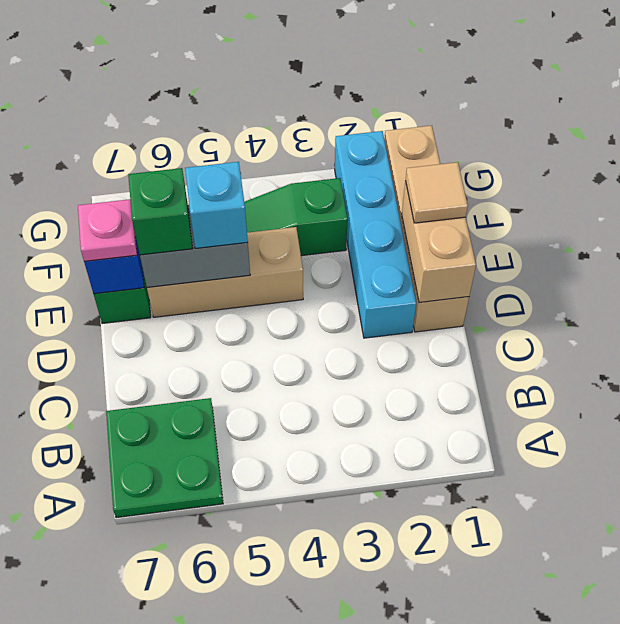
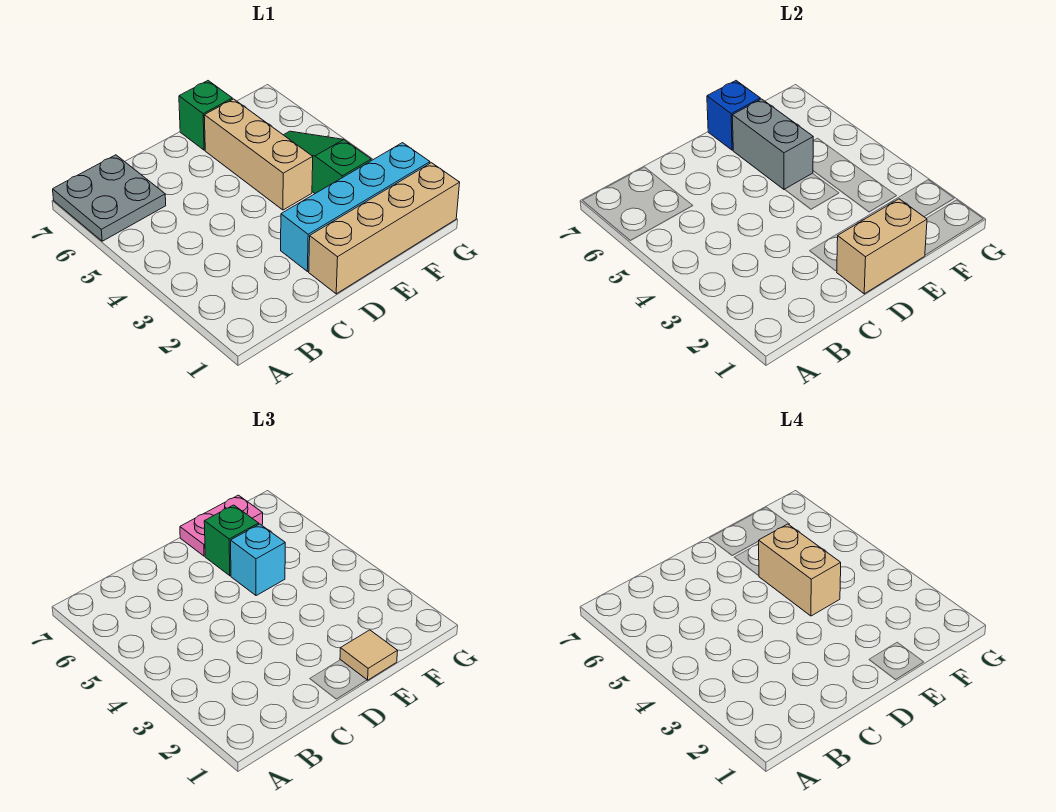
green plate A6:B7 level 1 -> grey plate A6:B7 level 1
none -> tan brick E4:E5 level 4
pink plate E7 level 3 -> pink plate E7:F7 level 3

